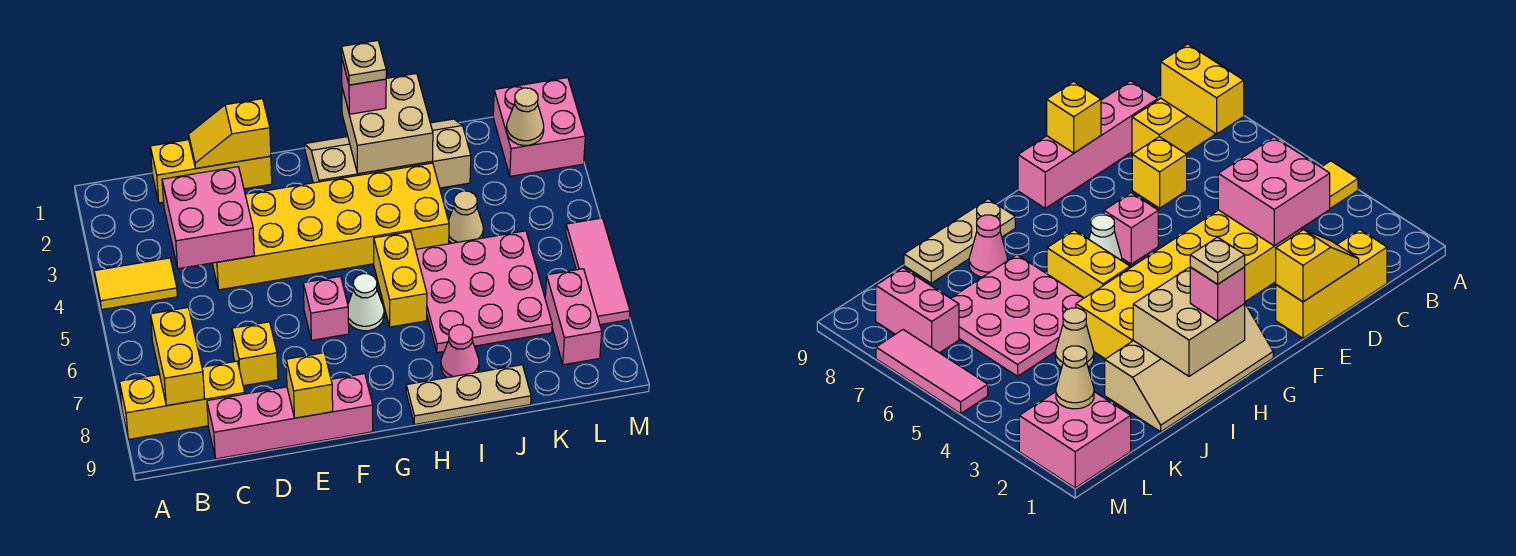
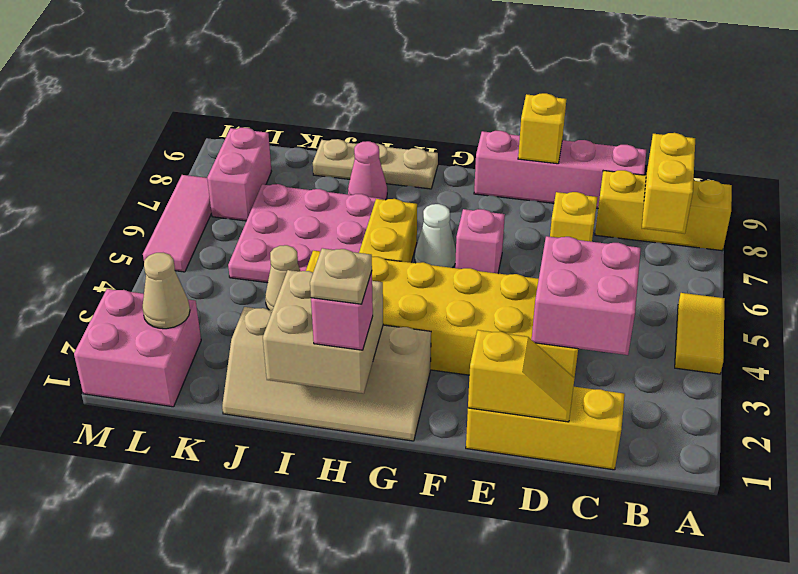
yellow tile A4:B4 level 1 -> yellow tile A4:A5 level 1

